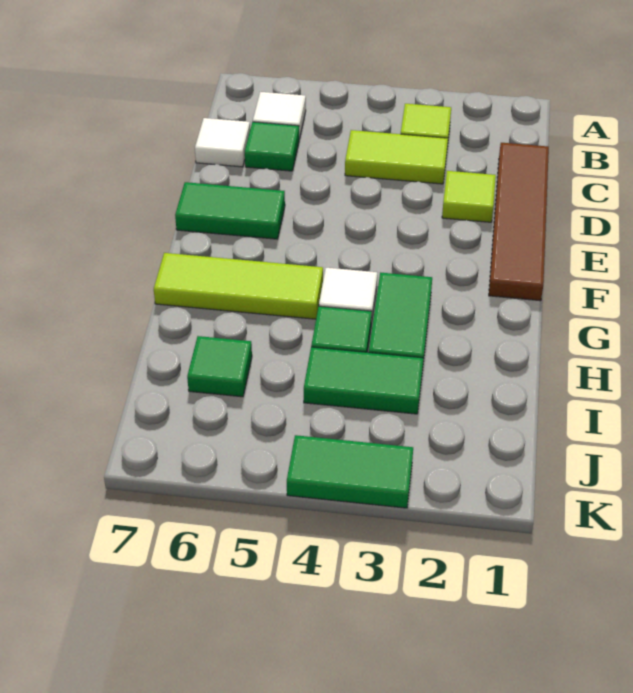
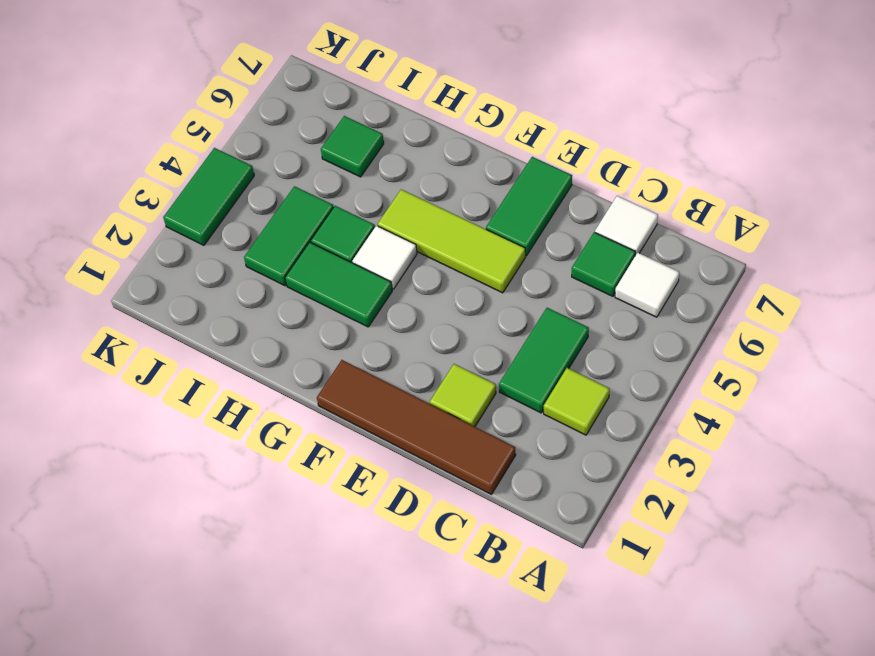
lime tile C3:C4 level 1 -> green tile C3:C4 level 1
lime tile G5:G7 level 1 -> lime tile E5:G5 level 1

